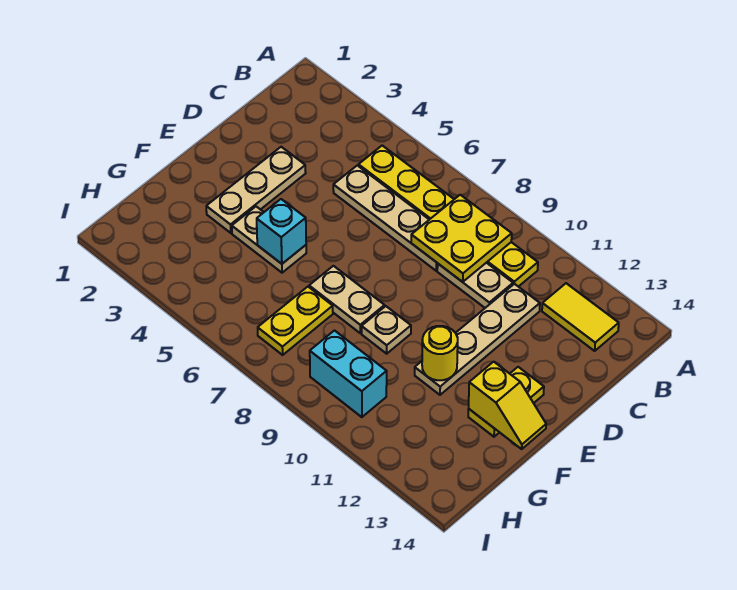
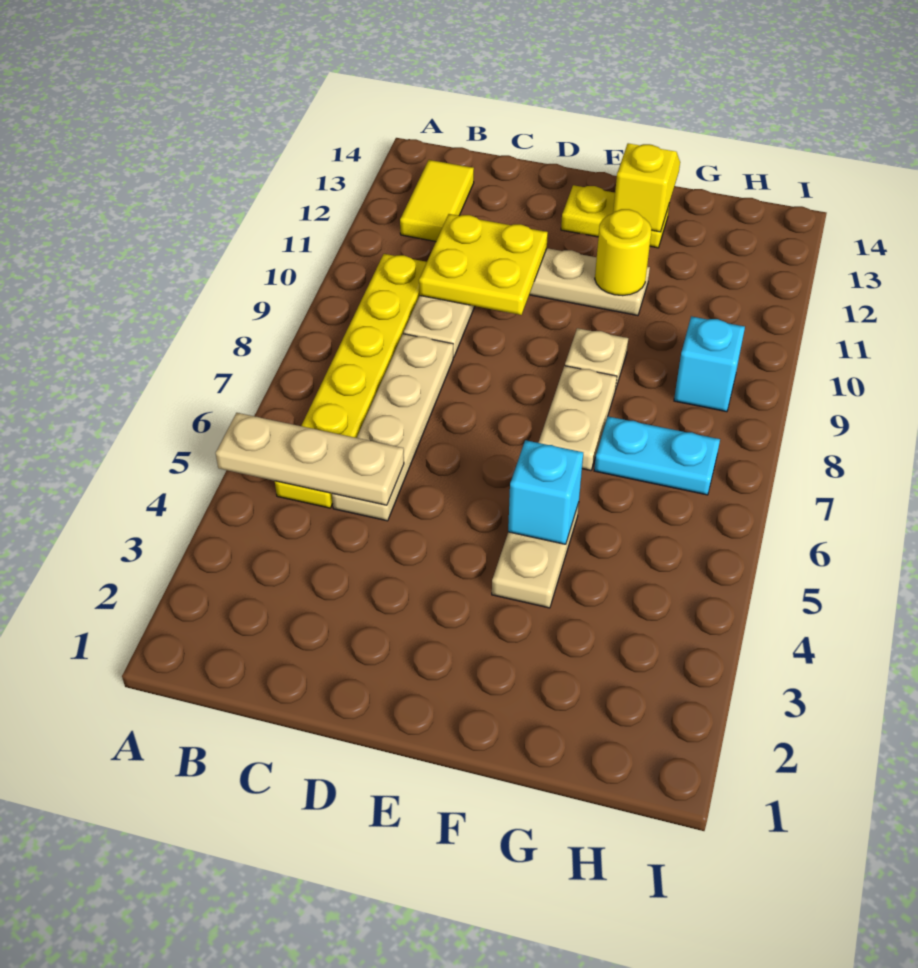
yellow plate B8:C9 level 2 -> yellow plate C10:D11 level 2
tan plate D3:F3 level 1 -> tan plate A5:C5 level 2
yellow plate G7:H7 level 1 -> cyan plate G7:H7 level 1
cyan brick H9:H10 level 1 -> cyan brick H9 level 1

